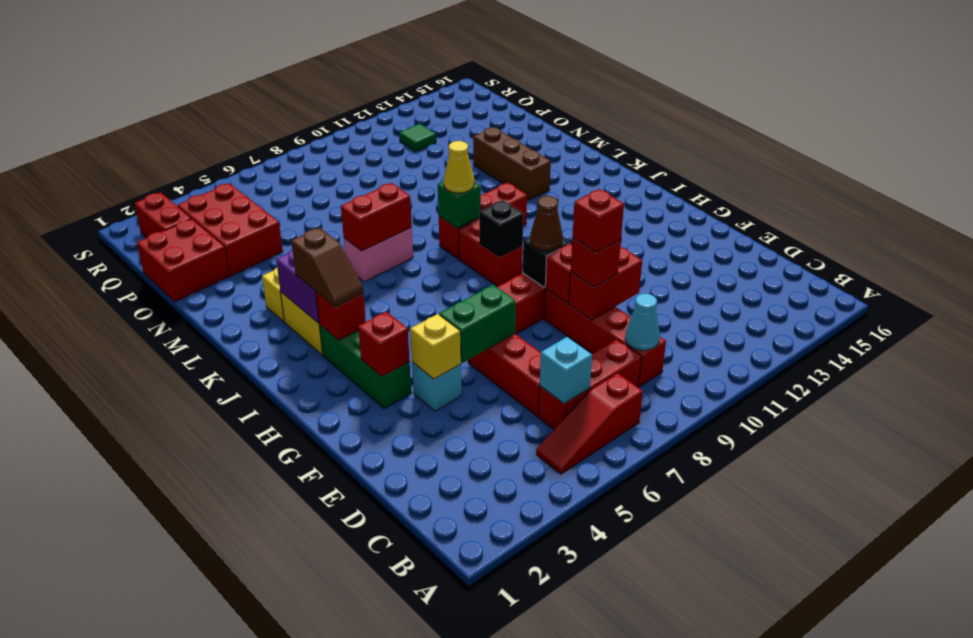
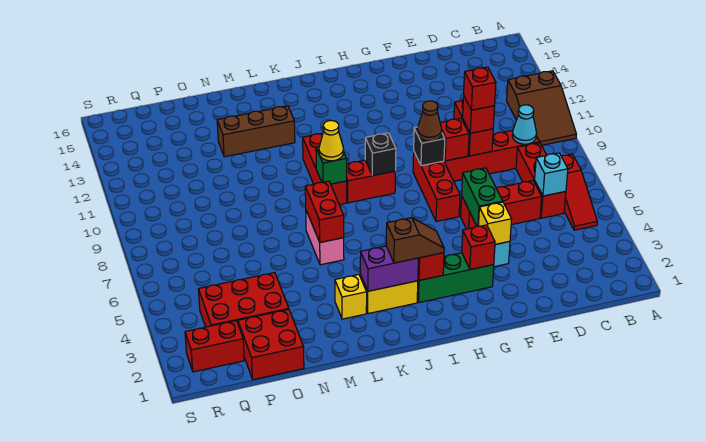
none -> brown slope A10:B12 level 1 top 12
green tile Q12 level 1 -> none

